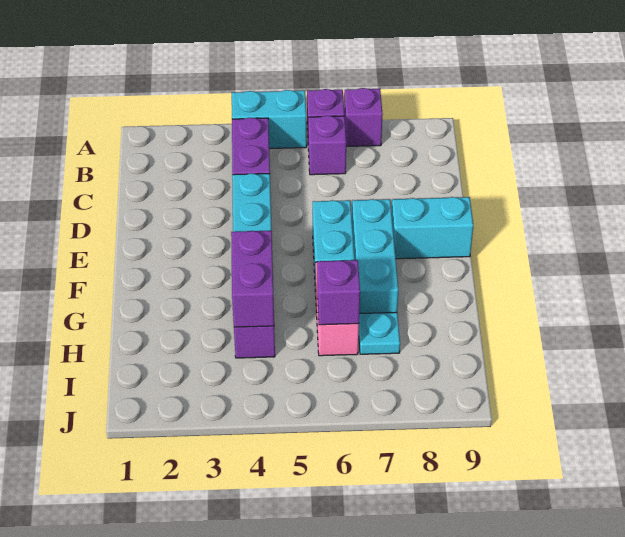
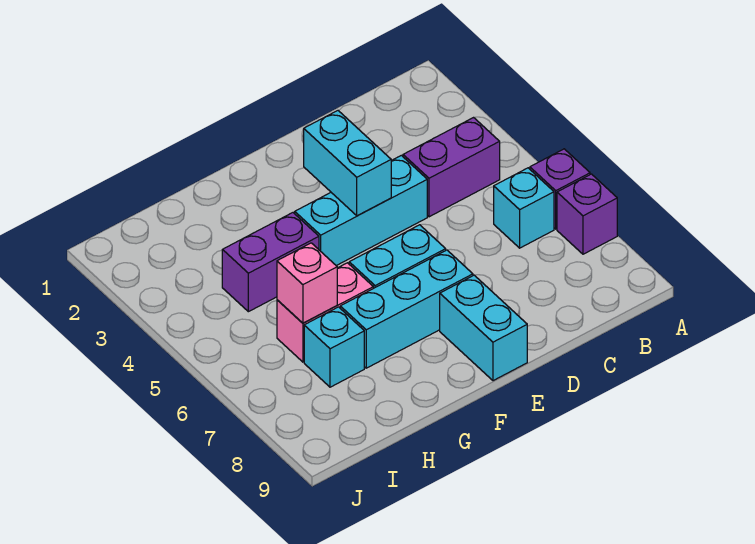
cyan brick A4:A5 level 1 -> cyan brick E3:E4 level 2
purple brick B6 level 1 -> cyan brick B6 level 1
purple brick G4:H4 level 2 -> none
purple brick H6 level 2 -> pink brick H6 level 2
cyan plate H7 level 1 -> cyan brick H7 level 1

